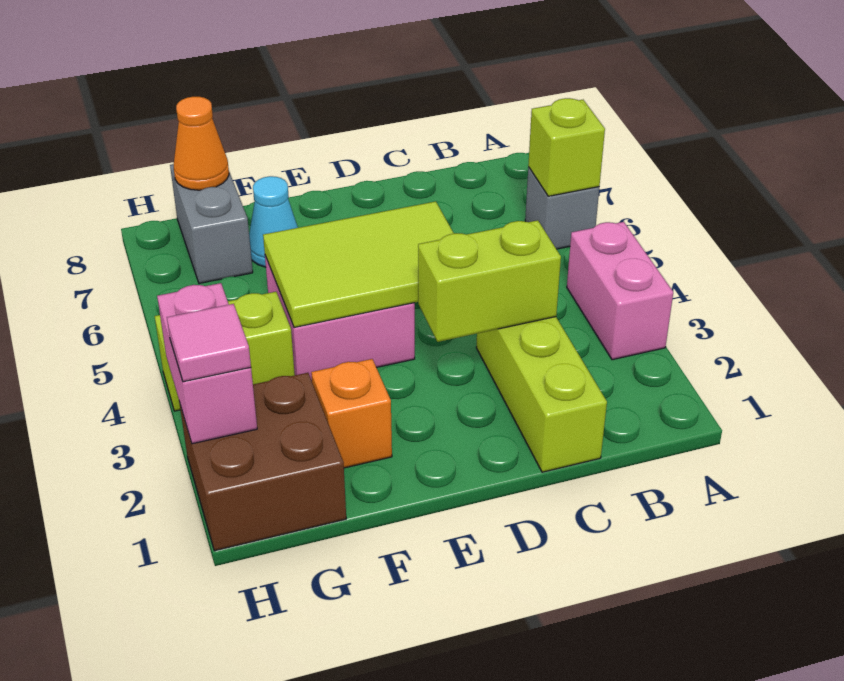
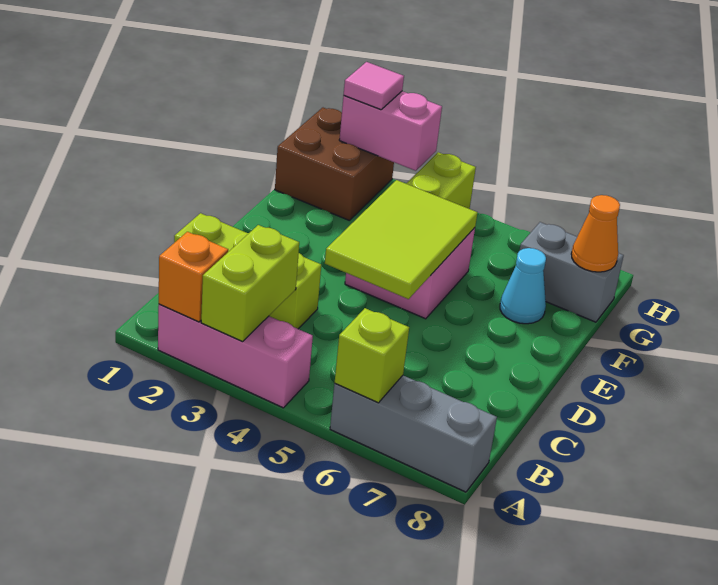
pink brick A3:A4 level 1 -> pink brick A2:A4 level 1
grey brick A6 level 1 -> grey brick A6:A8 level 1
lime brick C3:D3 level 2 -> lime brick A3:B3 level 2
orange brick F2 level 1 -> orange brick A2 level 2

